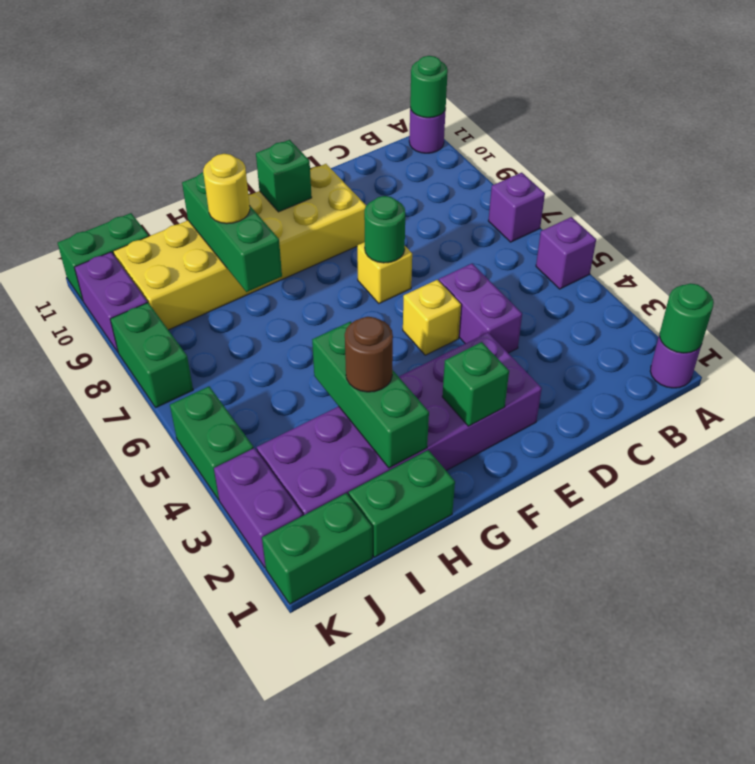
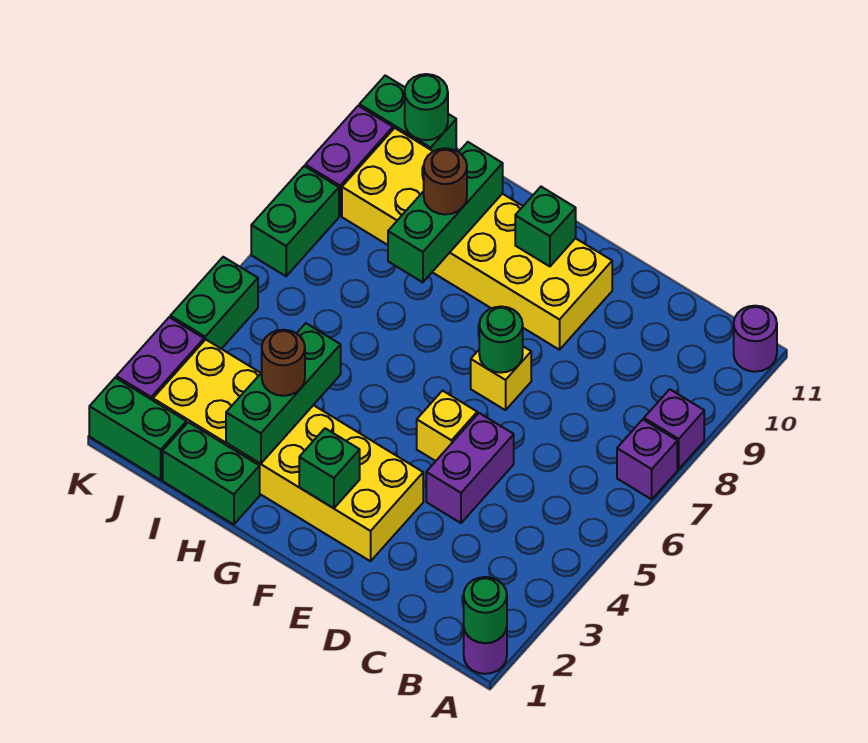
purple brick A5 level 1 -> purple brick A8 level 1
green round brick A11 level 2 -> green round brick J11 level 2
purple brick E2:J3 level 1 -> yellow brick E2:J3 level 1
yellow round brick H9 level 3 -> brown round brick H9 level 3

